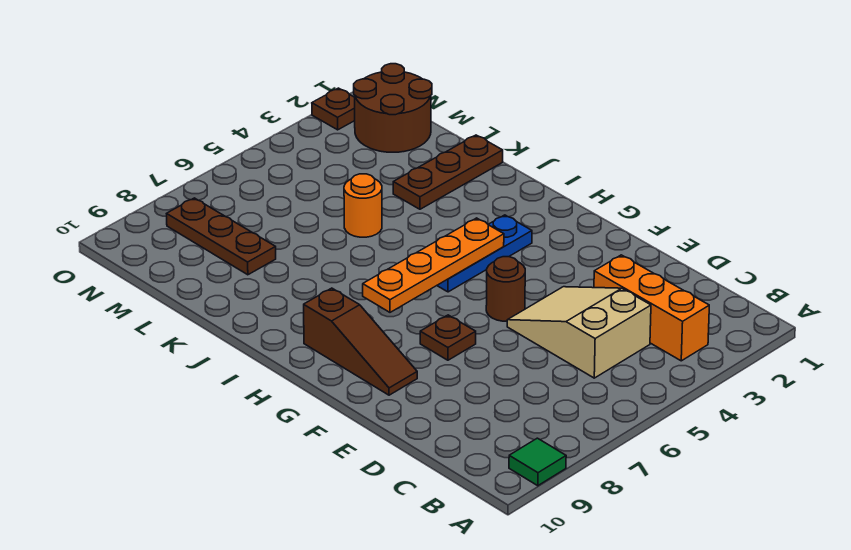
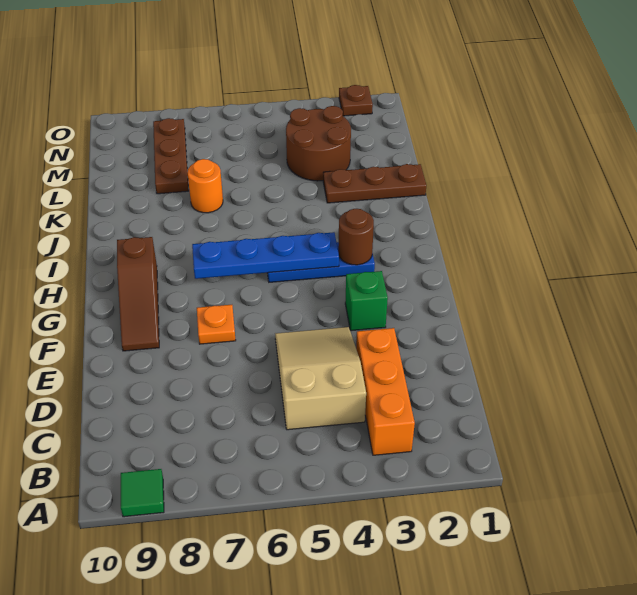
none -> green brick F3 level 1
brown round brick F5 level 1 -> brown round brick H3 level 2
brown plate F7 level 1 -> orange plate F7 level 1
orange plate H4:H7 level 2 -> blue plate H4:H7 level 2
orange round brick K5 level 1 -> orange round brick K7 level 1
brown round brick M1:N2 level 1 -> brown round brick L3:M4 level 1

